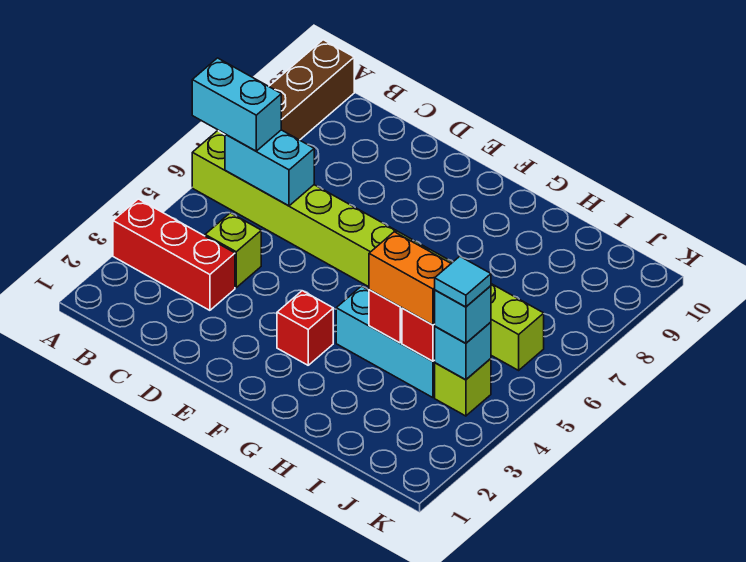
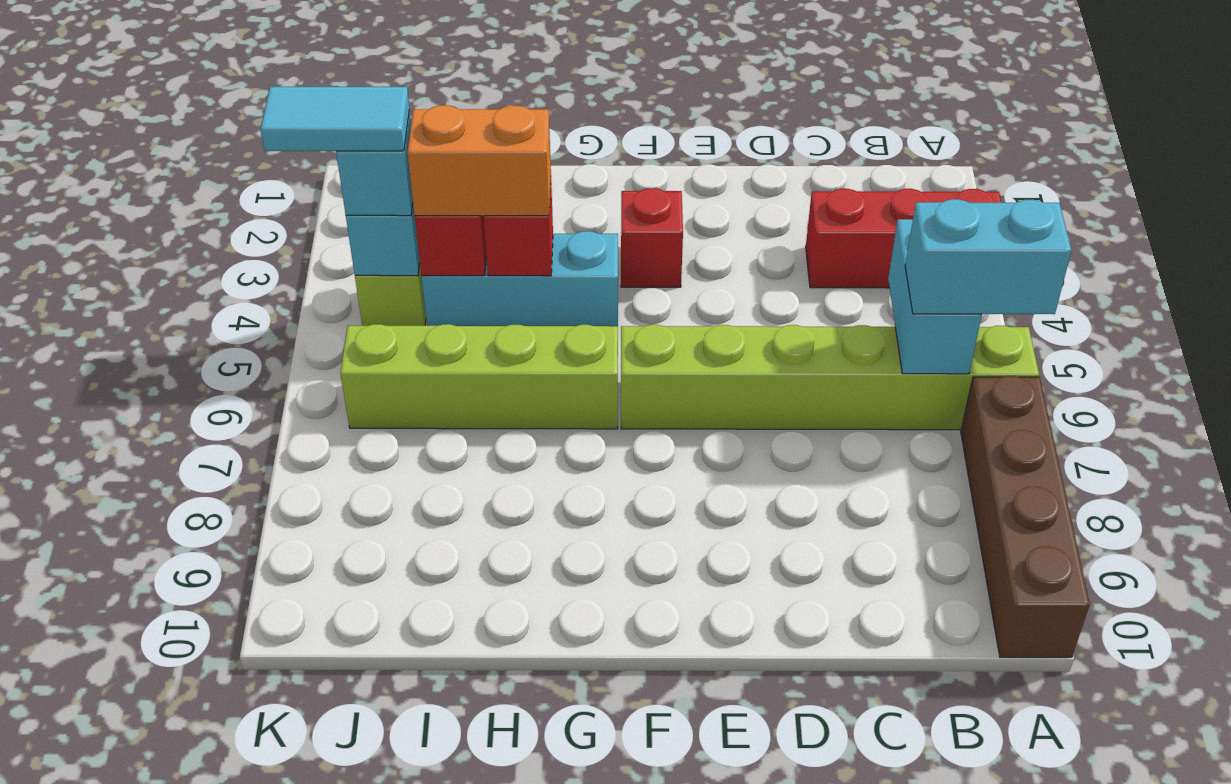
cyan brick B6:C6 level 2 -> cyan brick B5:B6 level 2
lime brick C4 level 1 -> none
cyan tile J4 level 4 -> cyan tile J4:K4 level 4

